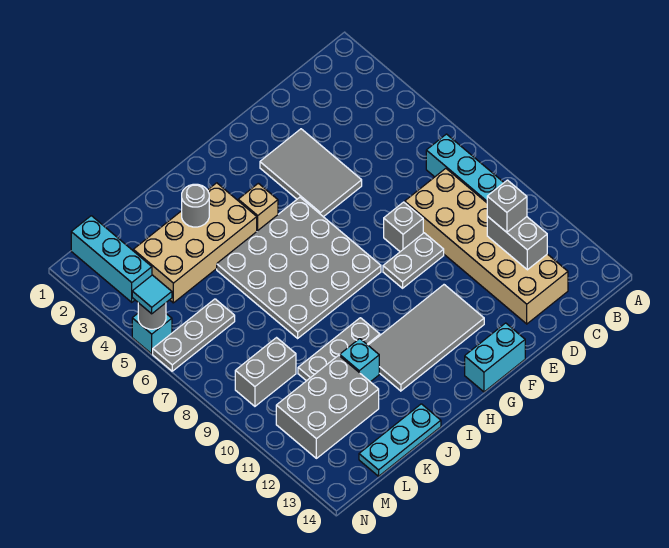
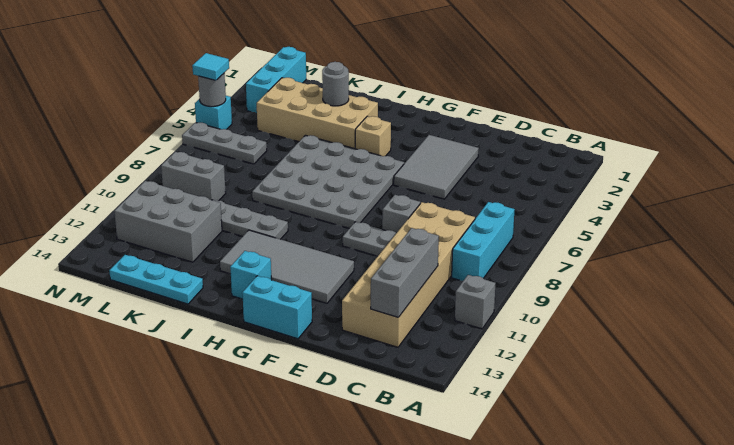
grey brick C11:C12 level 2 -> grey brick C11:C13 level 2
grey brick C11 level 3 -> grey brick A11 level 1
cyan brick J11 level 1 -> cyan brick H13 level 1

